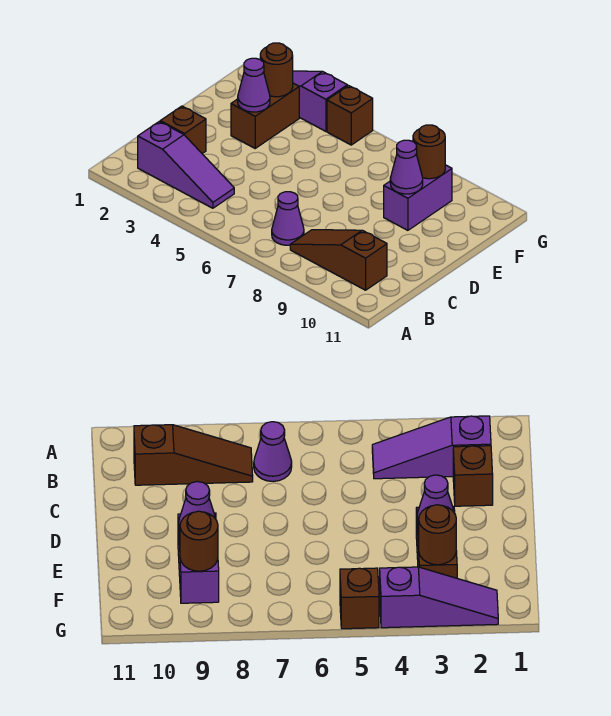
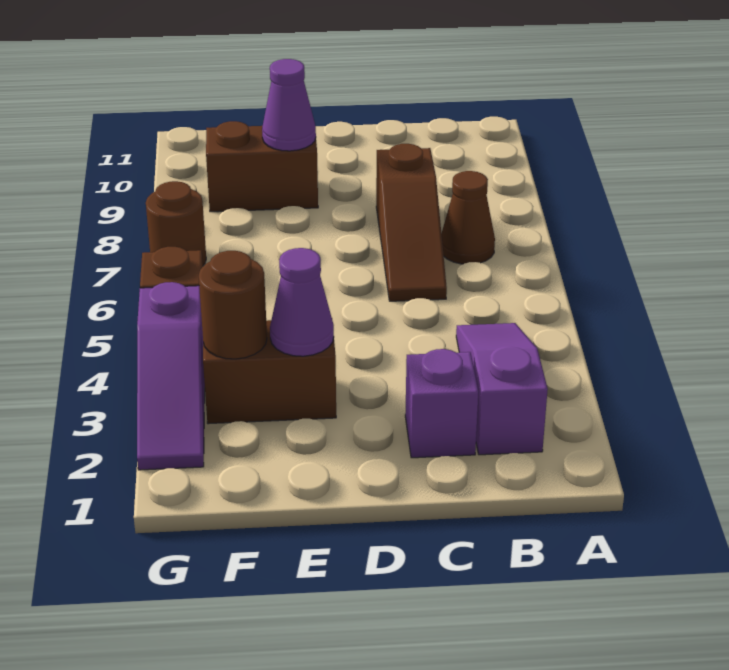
purple cone B7 level 1 -> brown cone B7 level 1
brown slope B8:B10 level 1 top 10 -> brown slope C6:C8 level 1 top 8
brown brick C2 level 1 -> purple brick C2 level 1
purple brick E9:F9 level 1 -> brown brick E9:F9 level 1
brown round brick F9 level 2 -> brown round brick G7 level 1

